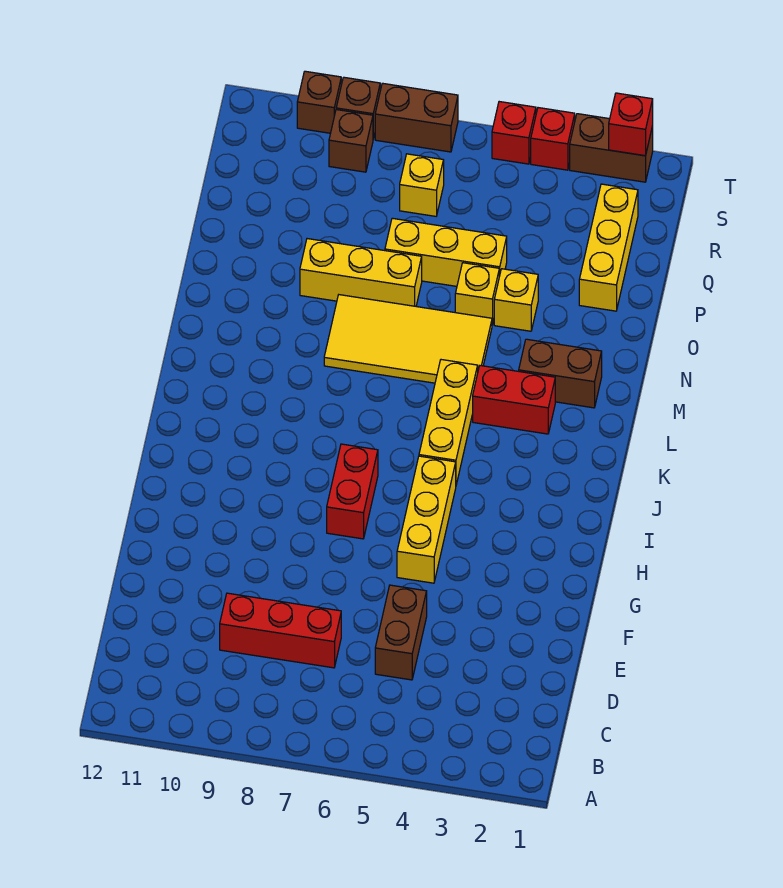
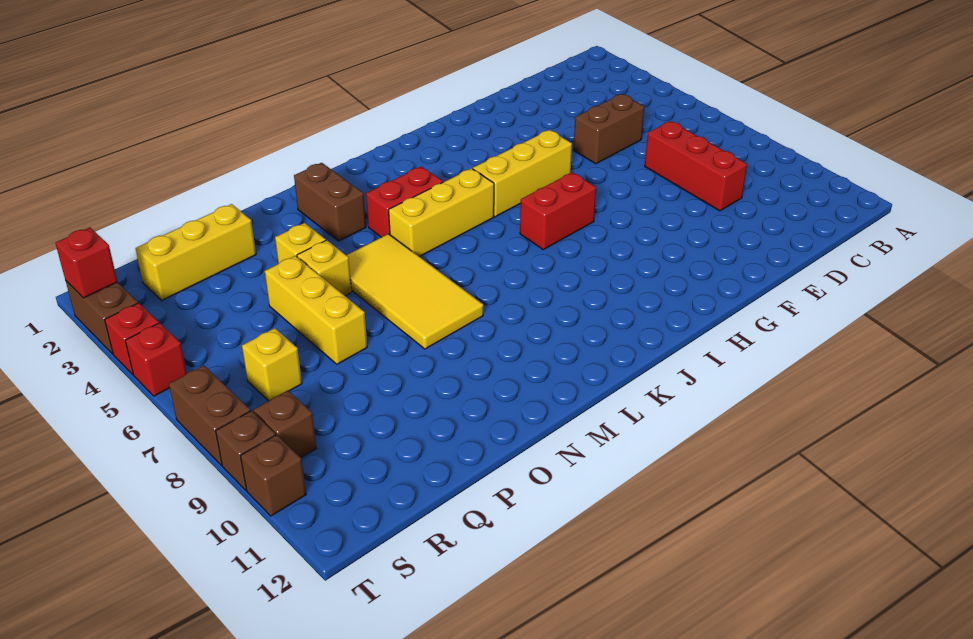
red brick L3:L4 level 1 -> red brick K4:L4 level 1
yellow brick O7:O9 level 1 -> none

